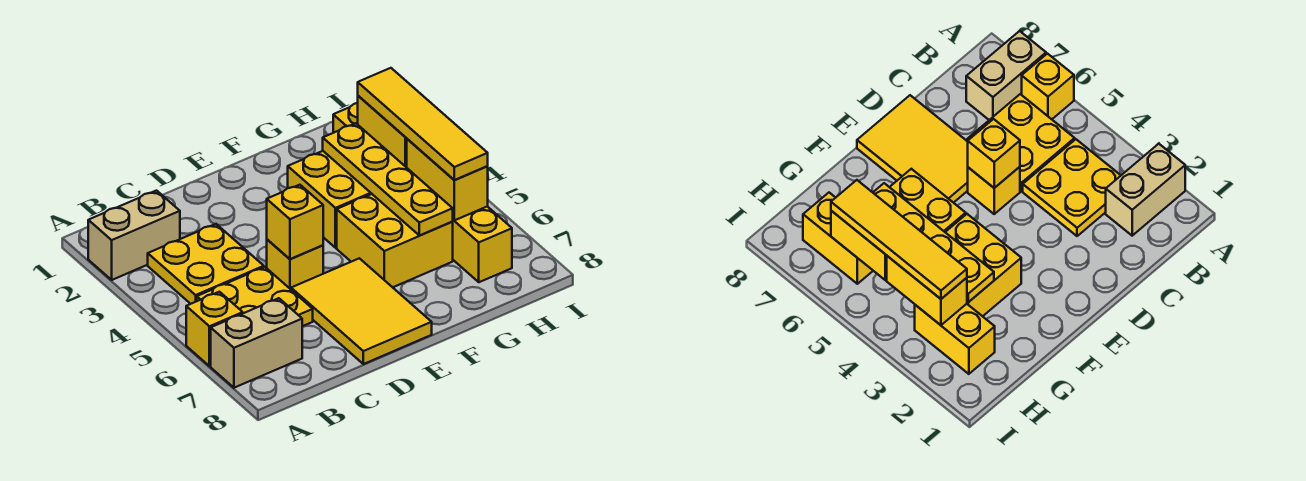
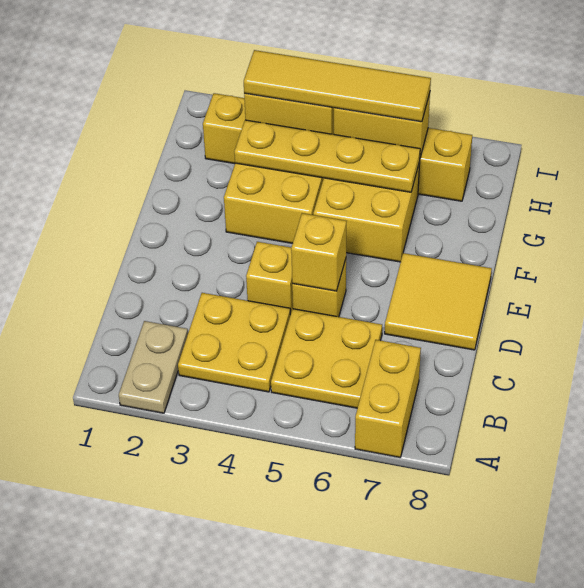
tan brick A2:B2 level 1 -> tan plate A2:B2 level 1
yellow brick A6 level 1 -> yellow brick D4 level 1
tan brick A7:B7 level 1 -> yellow brick A7:B7 level 1
yellow tile D6:E8 level 1 -> yellow tile D7:E8 level 1

